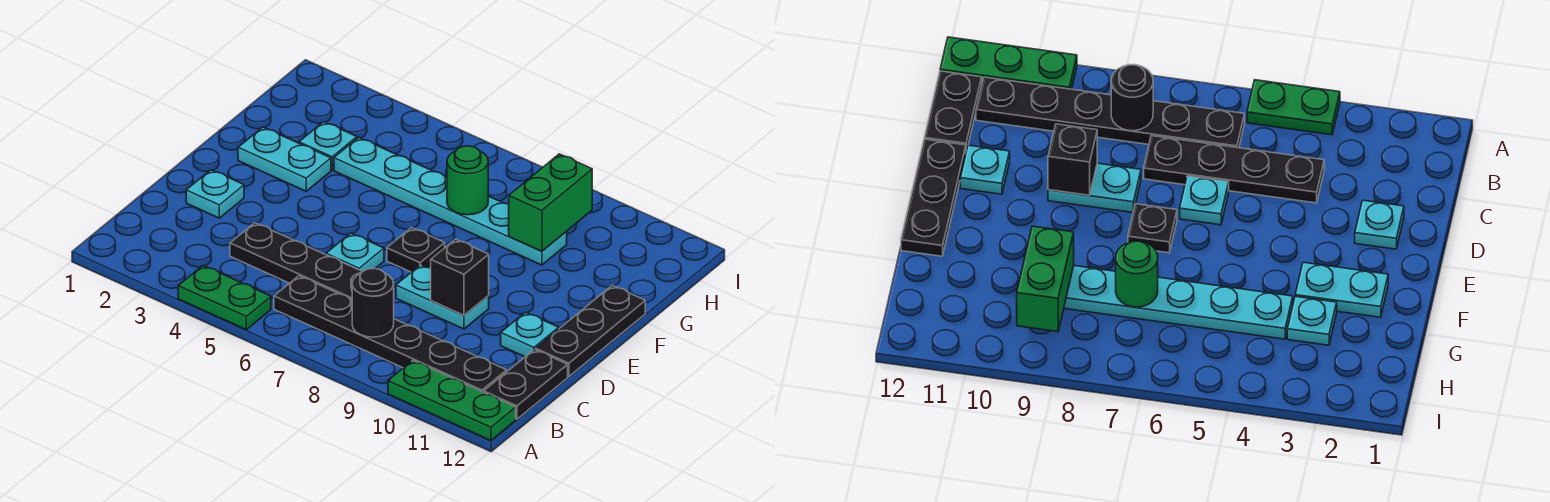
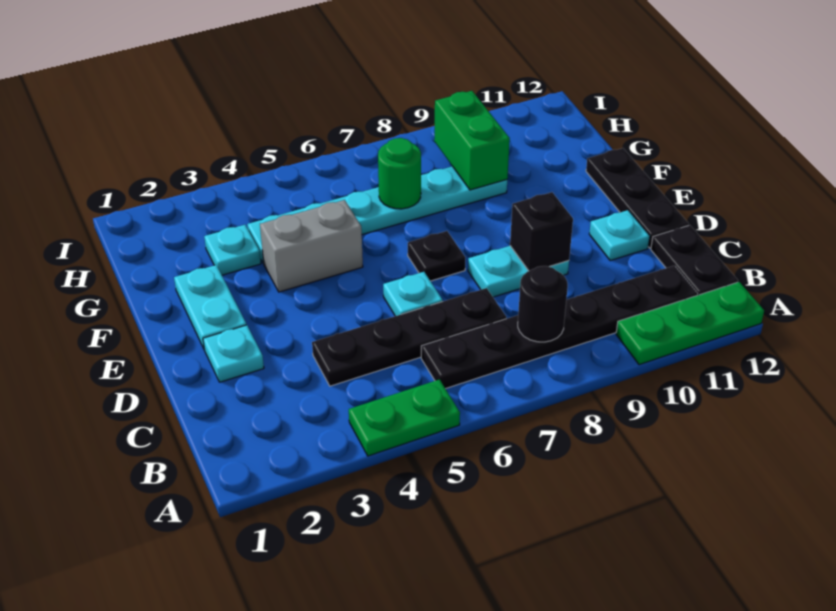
cyan plate F2:F3 level 1 -> cyan plate E2:F2 level 1
none -> grey brick F4:F5 level 1

